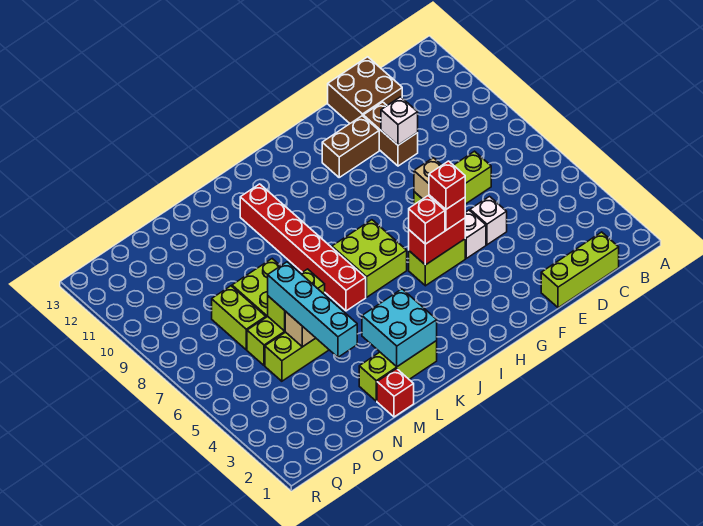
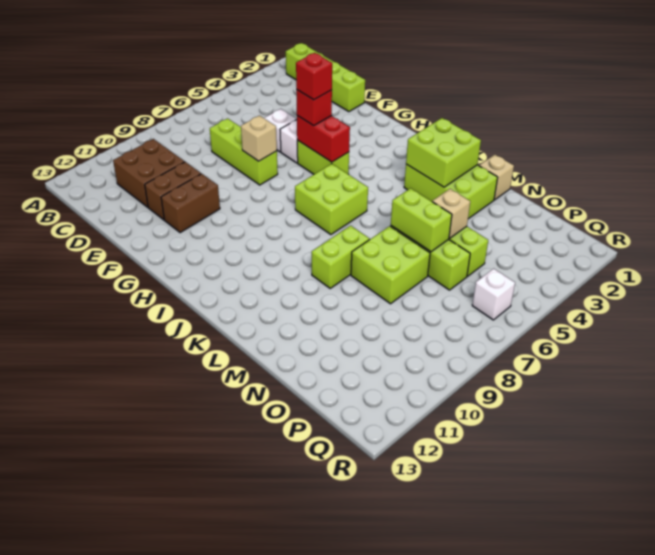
lime brick C1:E1 level 1 -> lime brick B1:E1 level 1
brown brick D12:E13 level 1 -> brown brick C10:D11 level 1
white brick E10 level 2 -> white brick Q6 level 1
brown brick F11:G11 level 1 -> brown brick F10:F11 level 1
red brick H5 level 3 -> none
lime brick K2:M2 level 1 -> lime brick K2:M3 level 1
cyan brick K2:L3 level 2 -> lime brick K2:L3 level 2
red brick K6:K11 level 1 -> none
red brick M1 level 1 -> tan brick M1 level 1
cyan brick N3:N6 level 3 -> none
lime brick O7:O8 level 1 -> lime brick L8:L9 level 1

